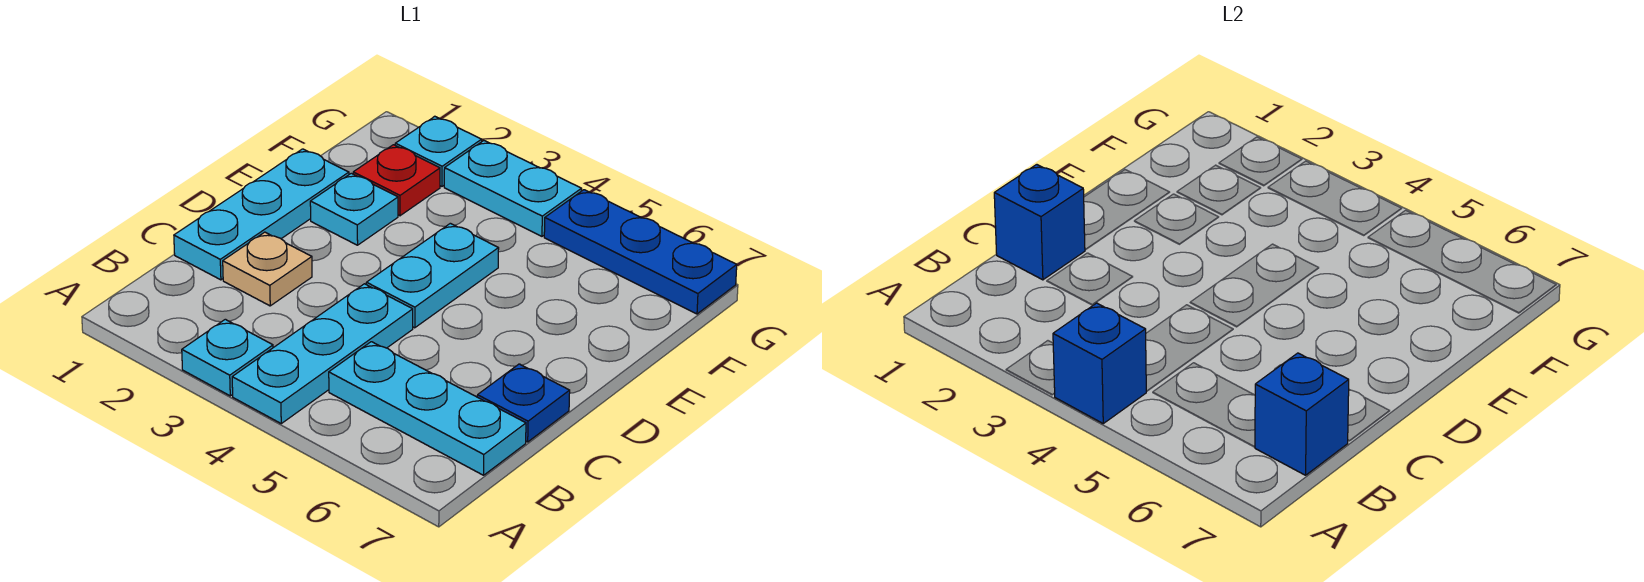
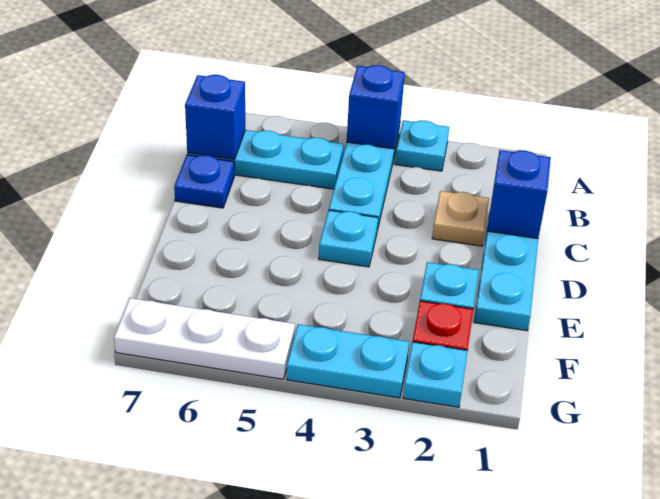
cyan plate D4:E4 level 1 -> cyan plate D4 level 1
blue plate G5:G7 level 1 -> white plate G5:G7 level 1

